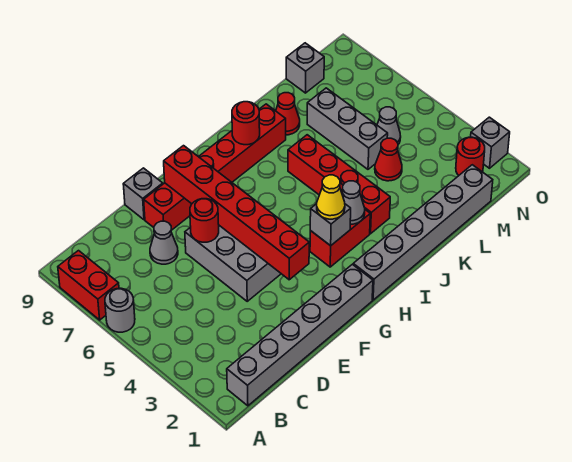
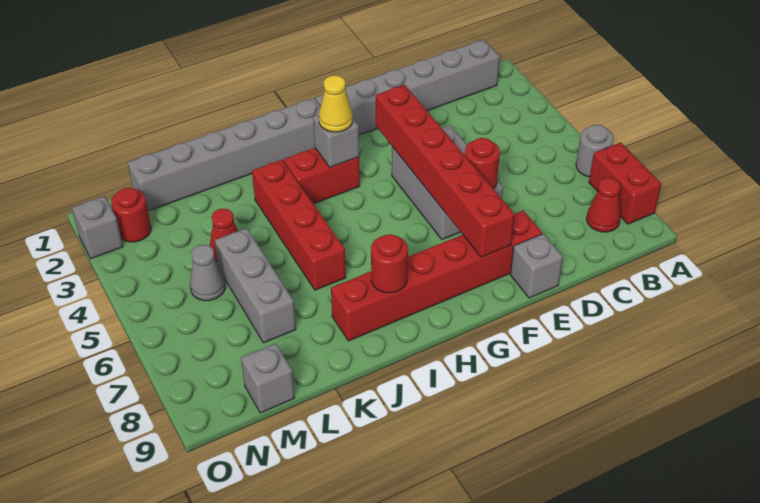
grey cone D7 level 1 -> none
grey cone I3 level 2 -> none
red cone K8 level 1 -> red cone B8 level 1

